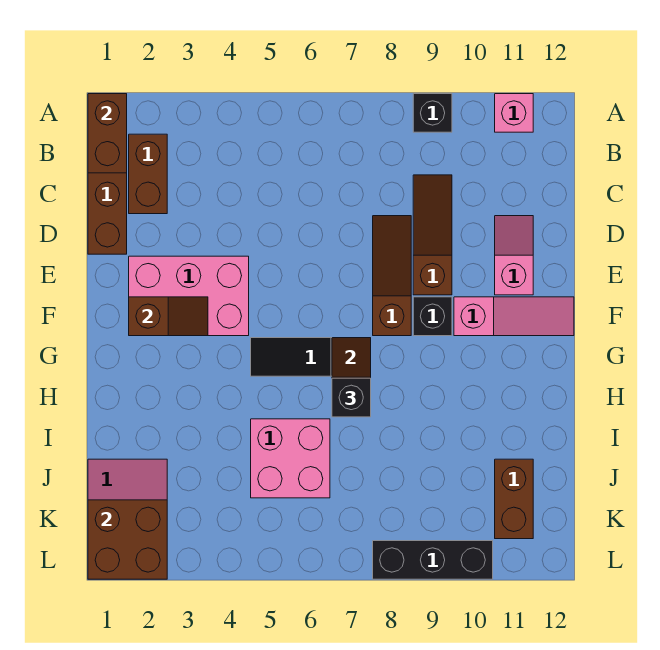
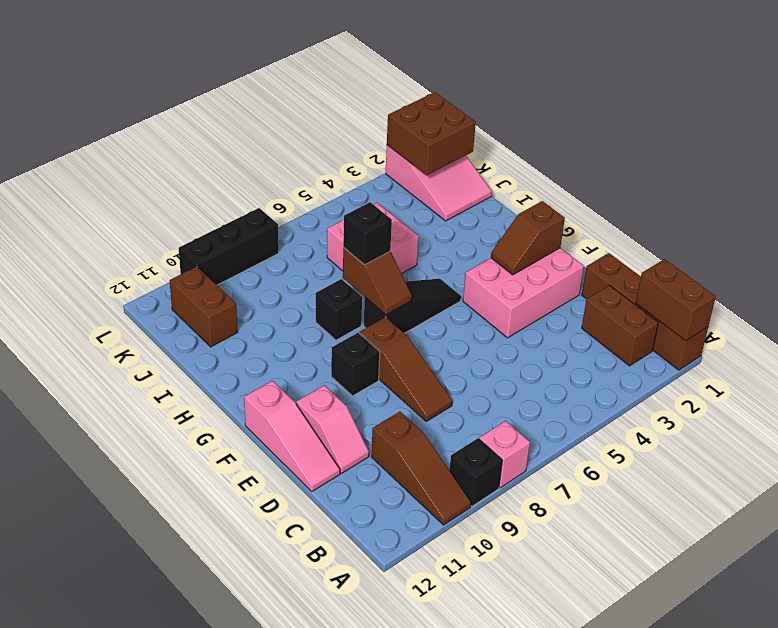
pink brick A11 level 1 -> pink brick A8 level 1
brown slope C9:E9 level 1 top E -> brown slope A10:C10 level 1 top C
pink slope F10:F12 level 1 top 10 -> pink slope D12:F12 level 1 top F
none -> black brick H8 level 1

